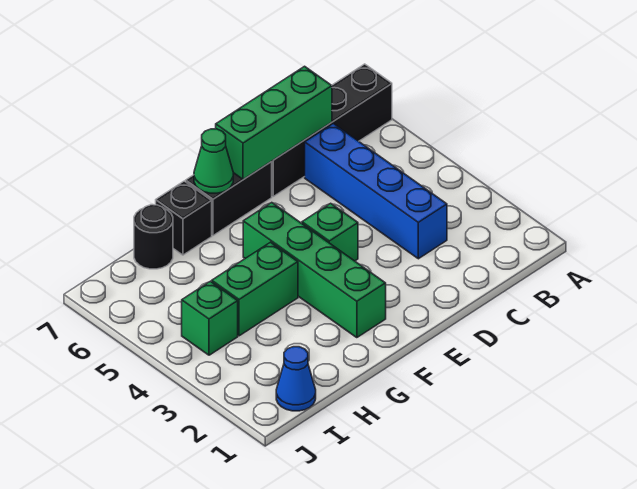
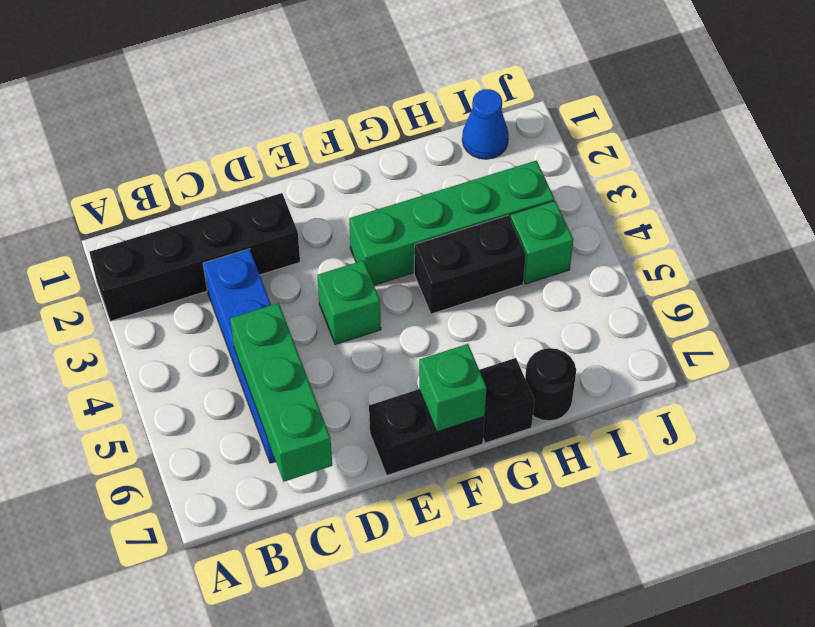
black brick A7:D7 level 1 -> black brick A2:D2 level 1
green brick C7:E7 level 2 -> green brick C5:C7 level 2
green brick F2:F5 level 1 -> green brick F3:I3 level 1
green cone F7 level 2 -> green brick F7 level 2
green brick G4:H4 level 1 -> black brick G4:H4 level 1

